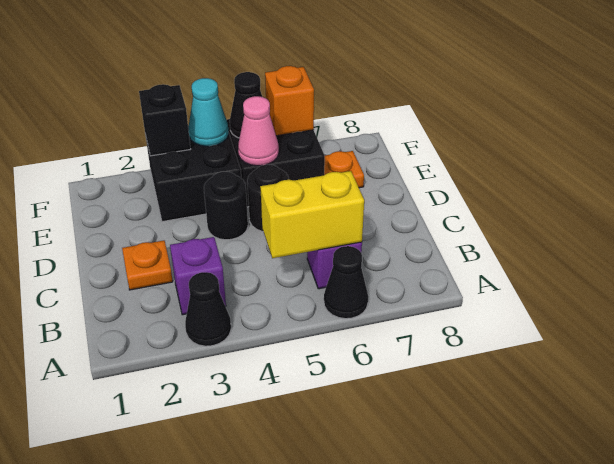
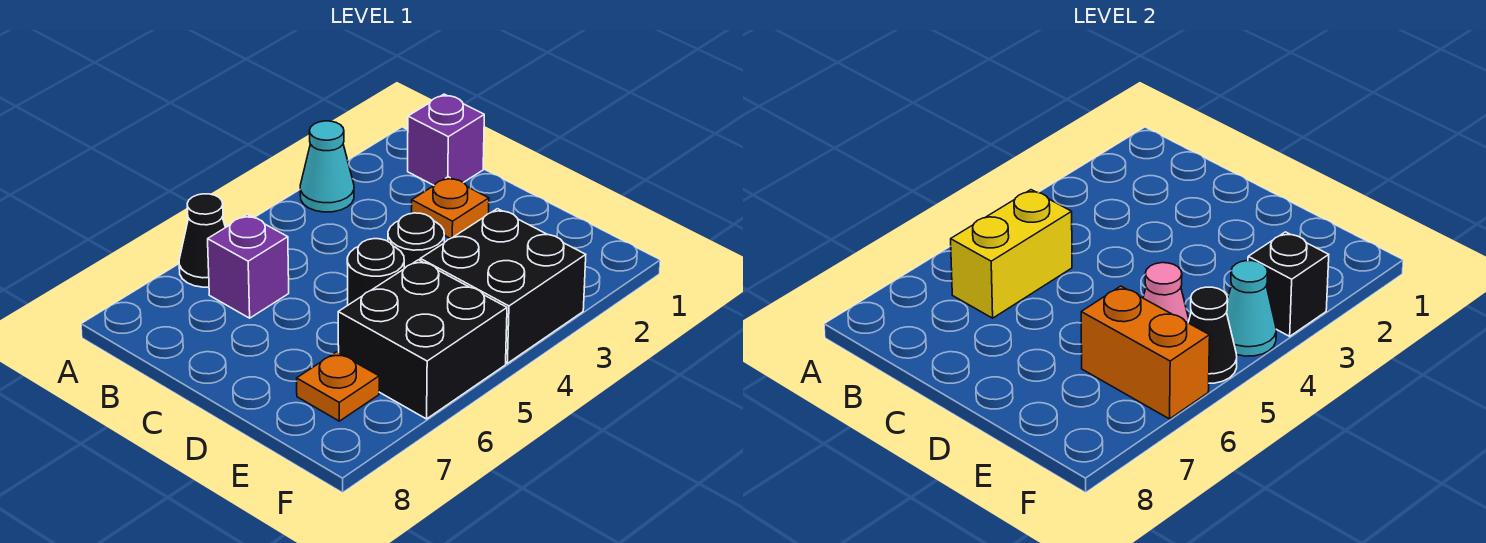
black cone A3 level 1 -> cyan cone A3 level 1
purple brick B3 level 1 -> purple brick B1 level 1
orange brick F6 level 2 -> orange brick E6:F6 level 2

